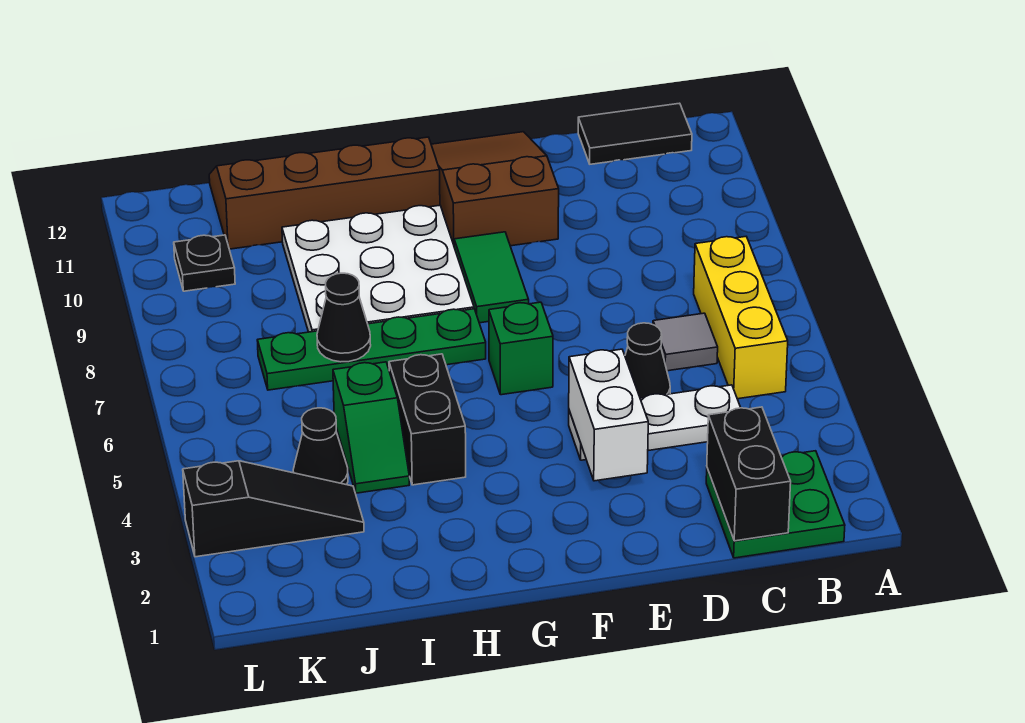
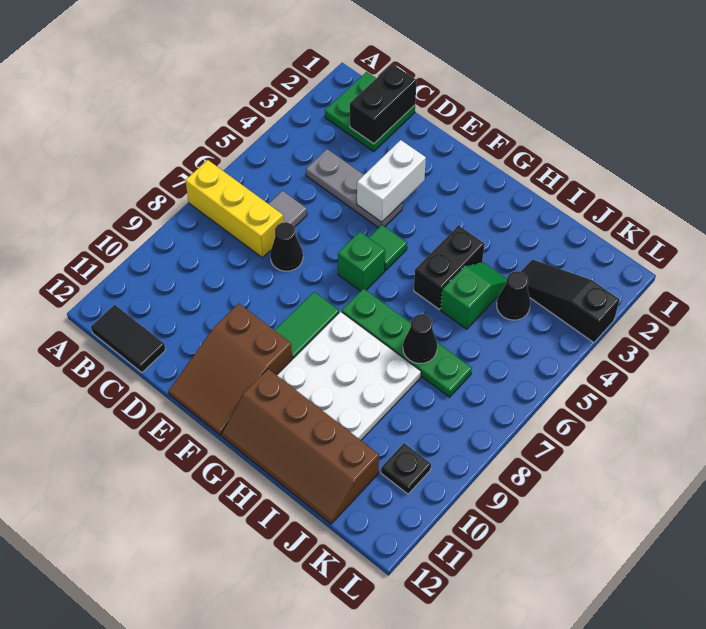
yellow brick B5:B7 level 1 -> yellow brick A7:C7 level 1
white plate C4:E4 level 1 -> grey plate C4:E4 level 1
black cone D5 level 1 -> black cone D7 level 1
none -> green tile F5 level 1

